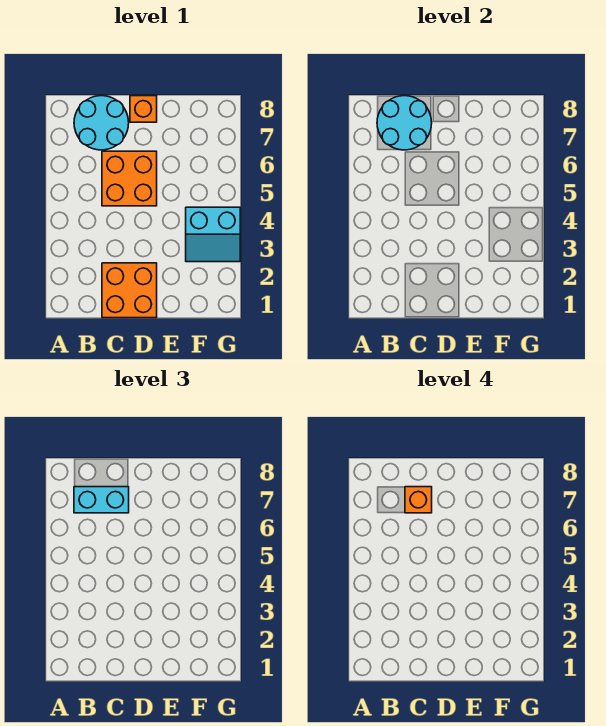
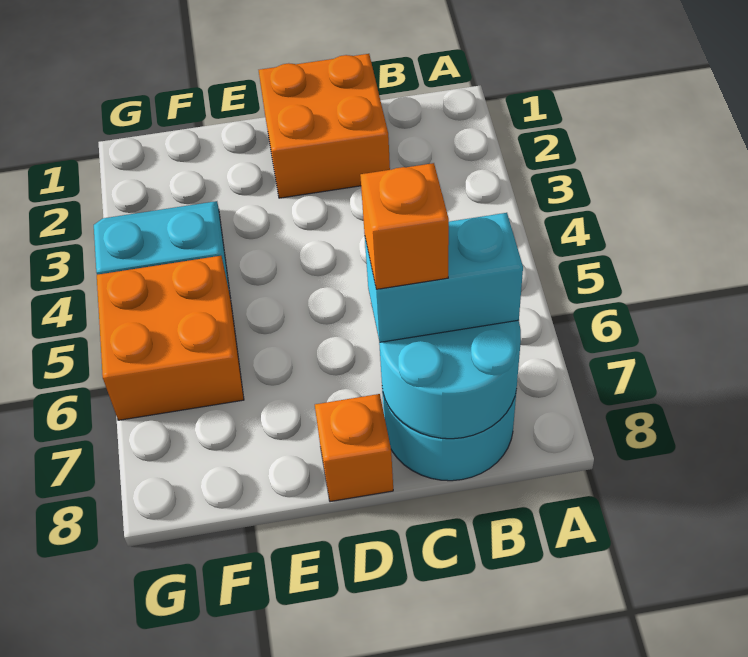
orange brick C5:D6 level 1 -> orange brick F5:G6 level 1

